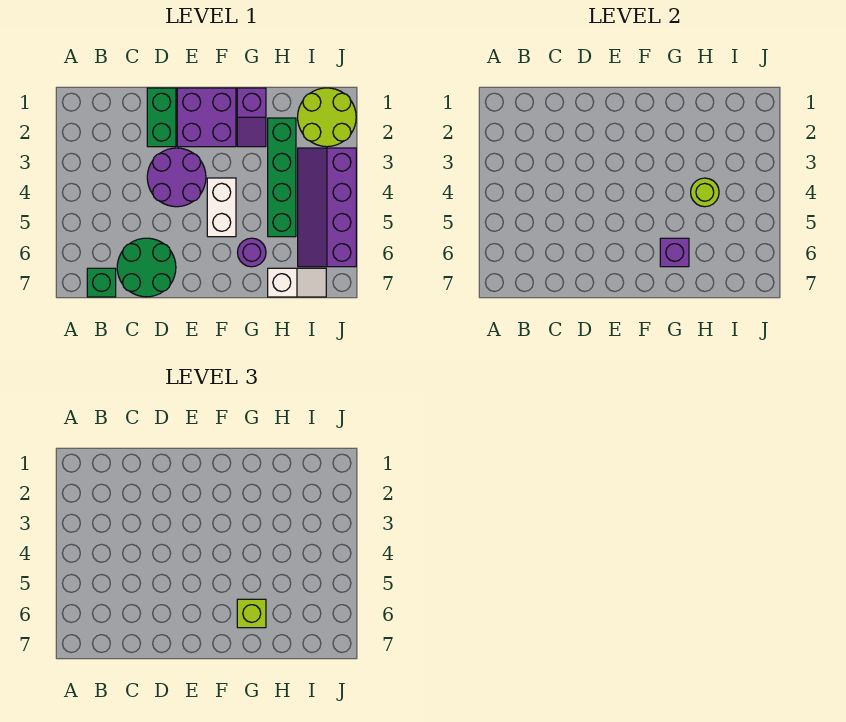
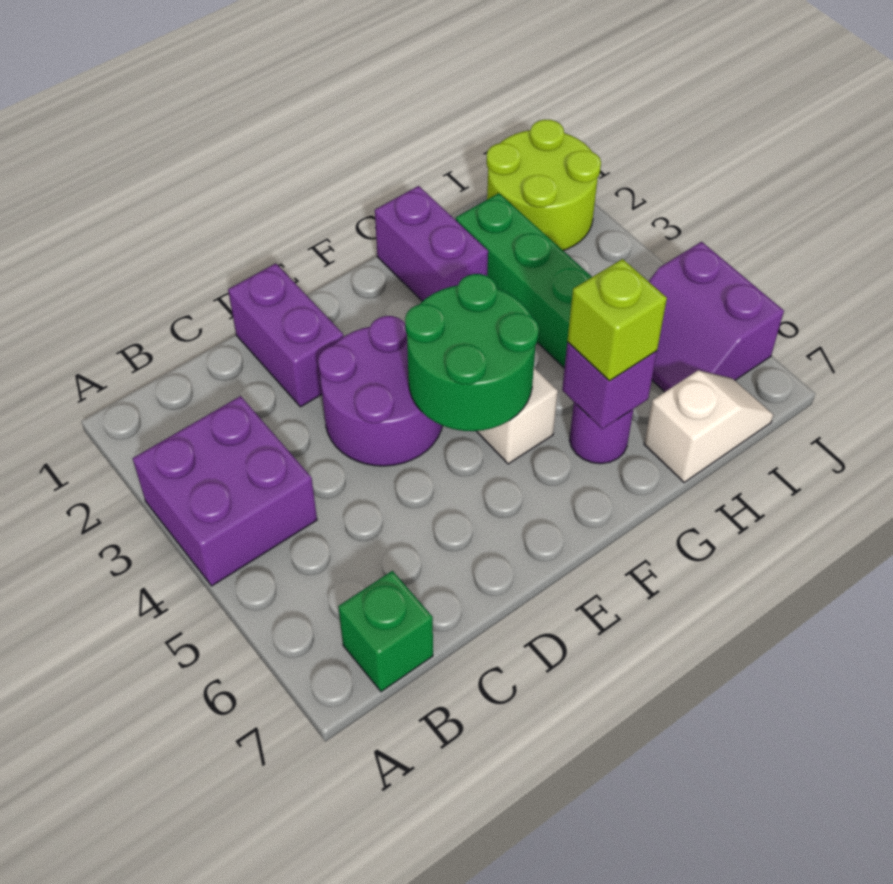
green round brick C6:D7 level 1 -> green round brick E4:F5 level 2
green brick D1:D2 level 1 -> purple brick D1:D2 level 1
purple brick E1:F2 level 1 -> purple brick A3:B4 level 1
purple slope G1:G2 level 1 top 1 -> purple brick G1:G2 level 1
lime round brick H4 level 2 -> none
purple slope I3:J6 level 1 top J -> purple slope I5:J6 level 1 top J

